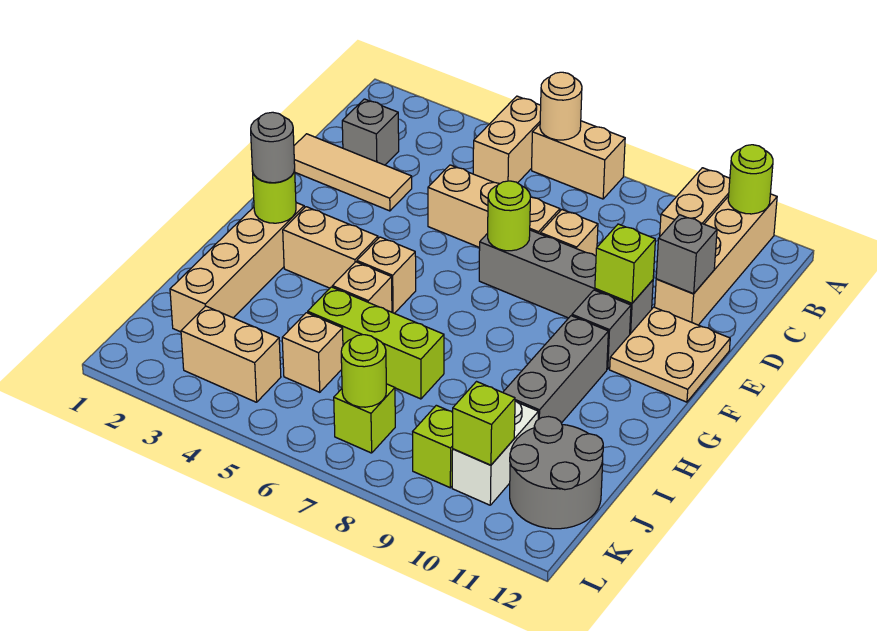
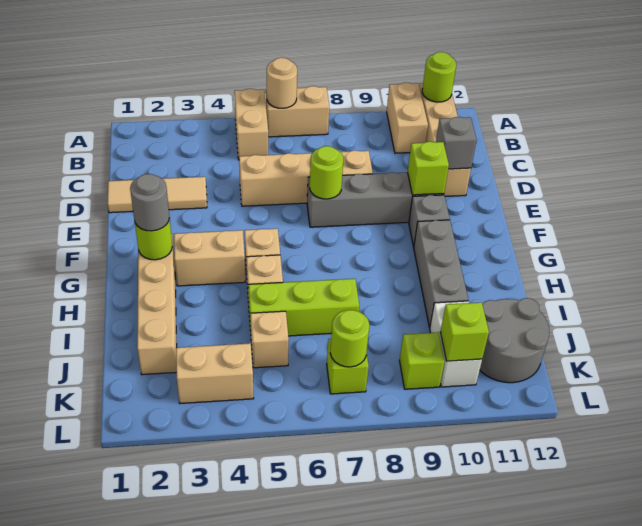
grey brick C2 level 1 -> none
tan plate E11:F12 level 1 -> none

